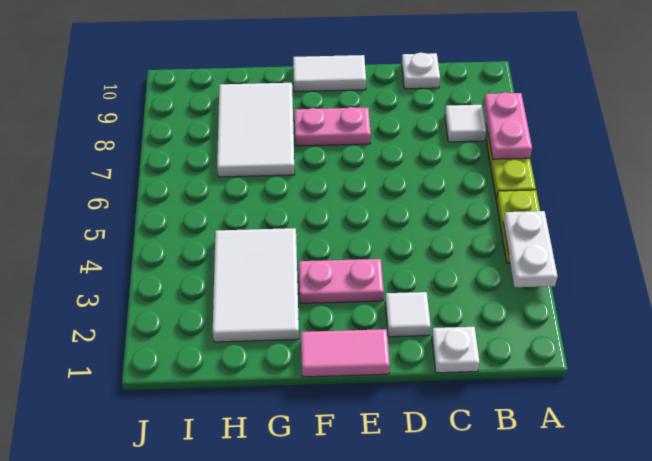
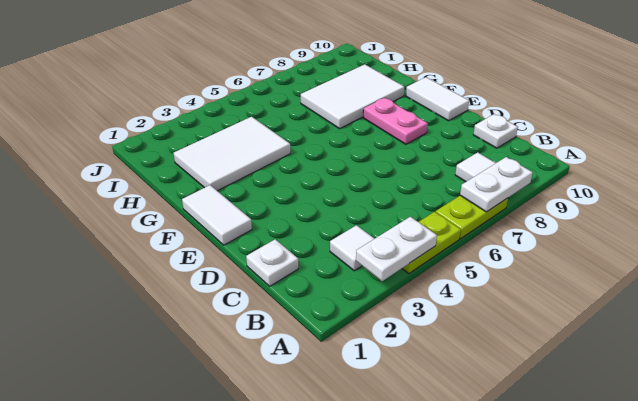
pink plate A7:A8 level 2 -> white plate A7:A8 level 2
white tile D2 level 1 -> white tile B3 level 1
pink tile E1:F1 level 1 -> white tile E1:F1 level 1
pink plate E3:F3 level 1 -> none

